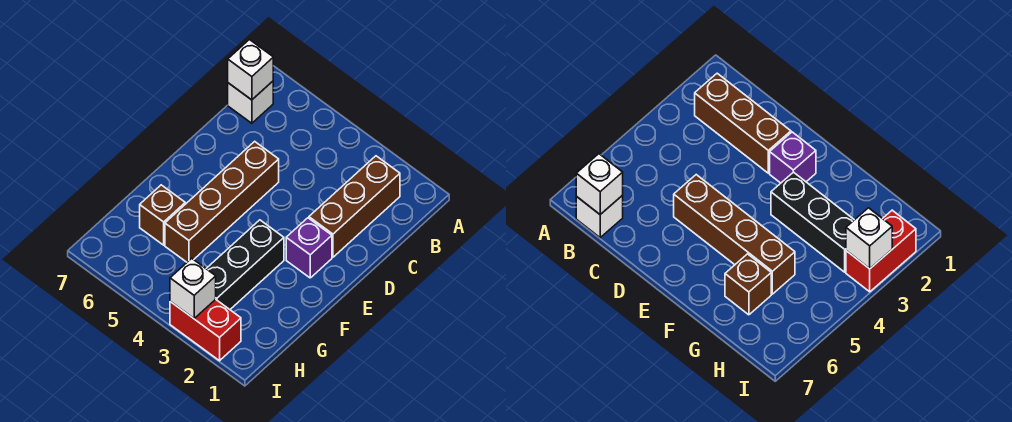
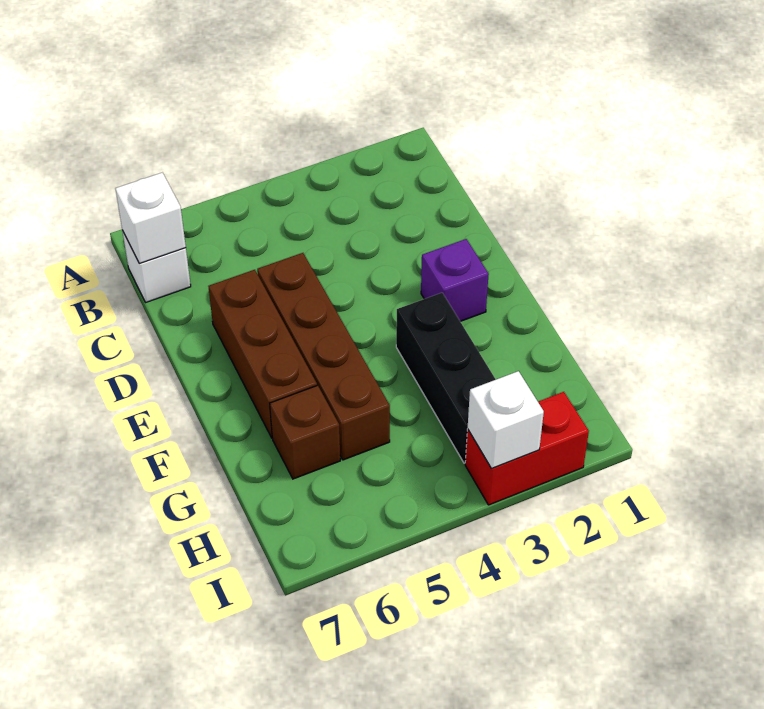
brown brick B2:D2 level 1 -> brown brick D6:F6 level 1

